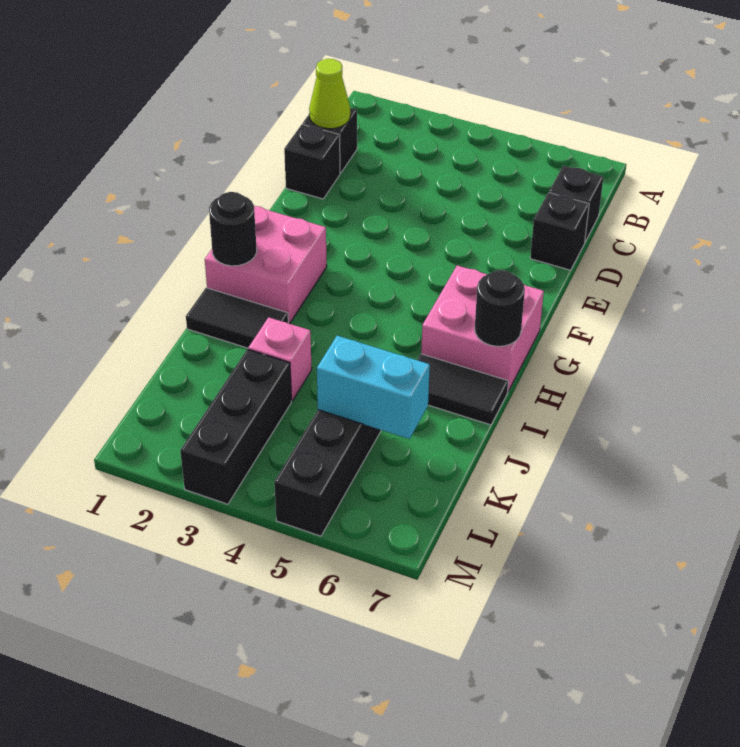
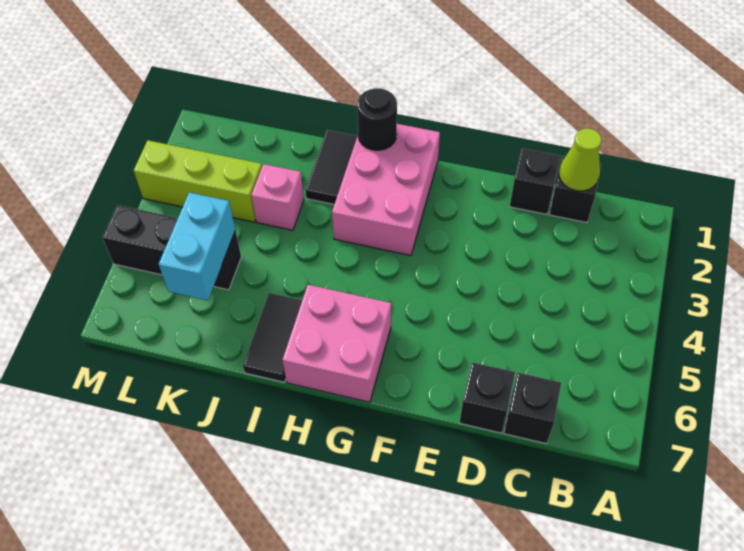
pink brick G1:H2 level 1 -> pink brick G1:H3 level 1
black round brick H7 level 2 -> none
black brick K3:M3 level 1 -> lime brick K3:M3 level 1

